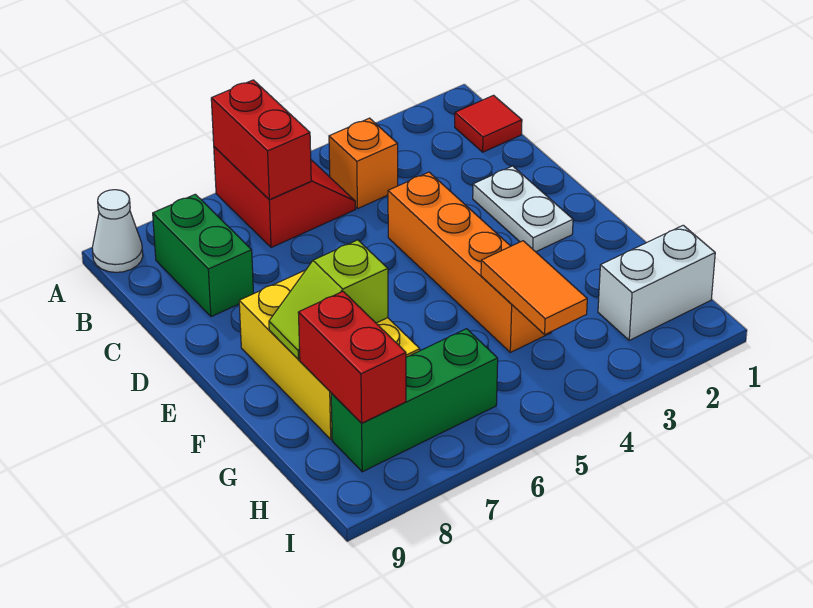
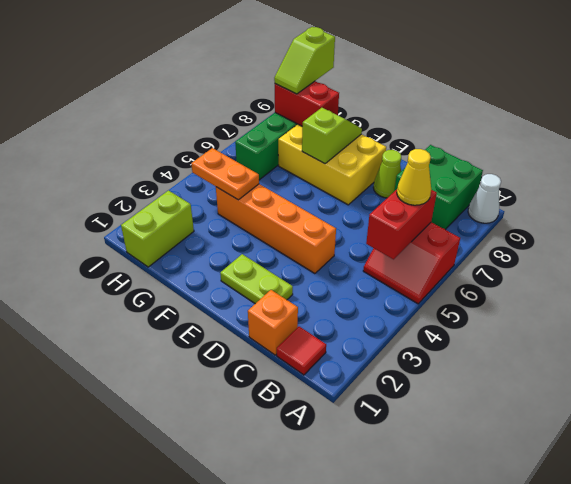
red brick A6:B6 level 2 -> red brick B5:B6 level 2
orange brick B4 level 1 -> orange brick C1 level 1
none -> yellow cone B6 level 3
green brick B8:C8 level 1 -> green brick B8:C9 level 1
white plate D2:E2 level 1 -> lime plate D2:E2 level 1
none -> lime cone D8 level 1
orange tile G4:H4 level 2 -> orange plate G4:H4 level 2
white brick H1:H2 level 1 -> lime brick H1:H2 level 1
none -> lime slope H8:H9 level 3 top 9

